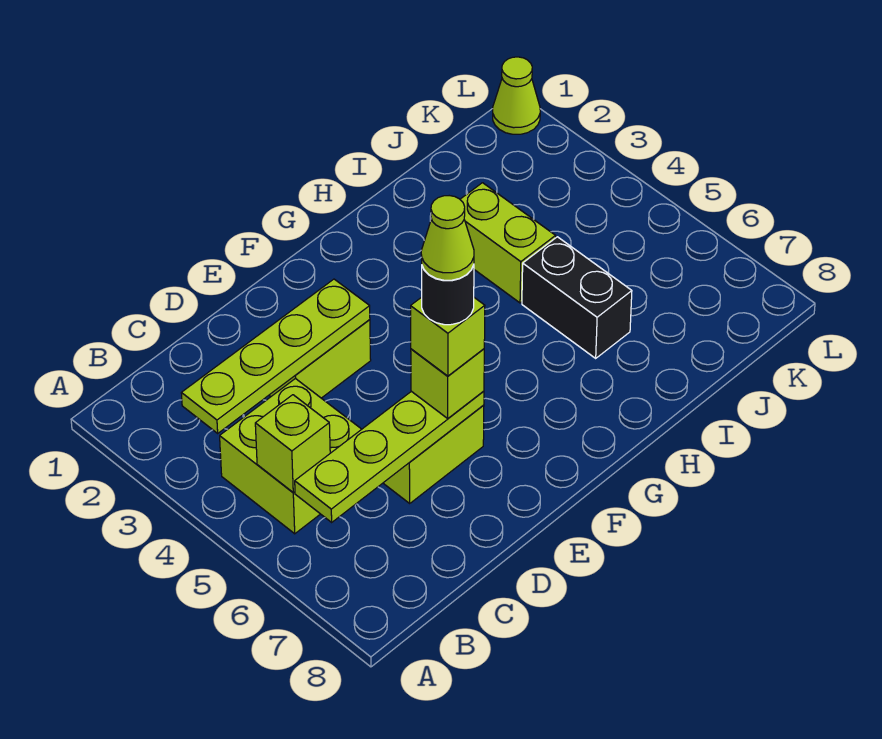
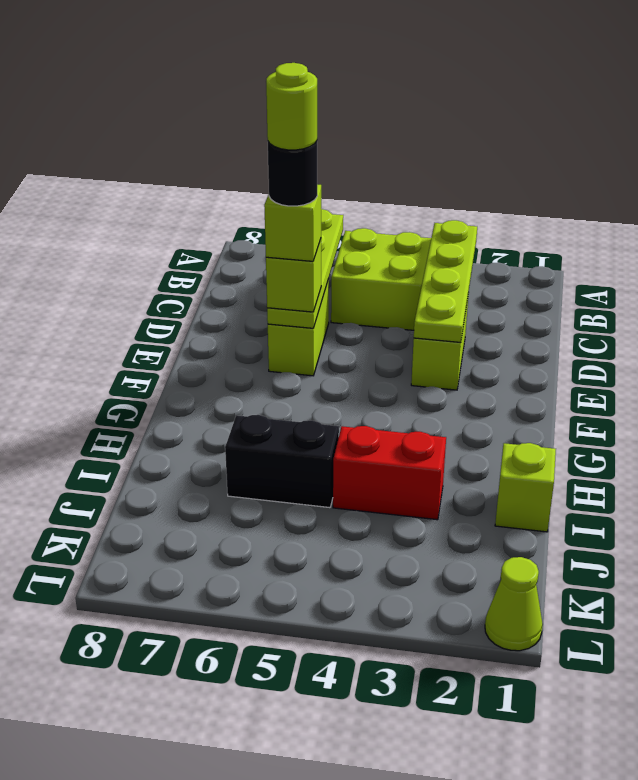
lime brick B5 level 2 -> lime brick I1 level 1
lime cone E6 level 6 -> lime round brick E6 level 6
lime brick I3:I4 level 1 -> red brick I3:I4 level 1

